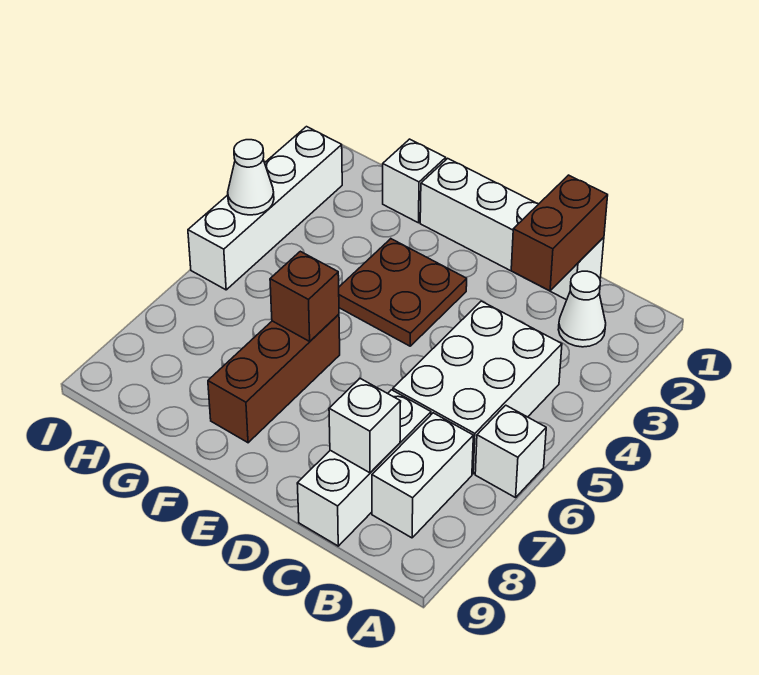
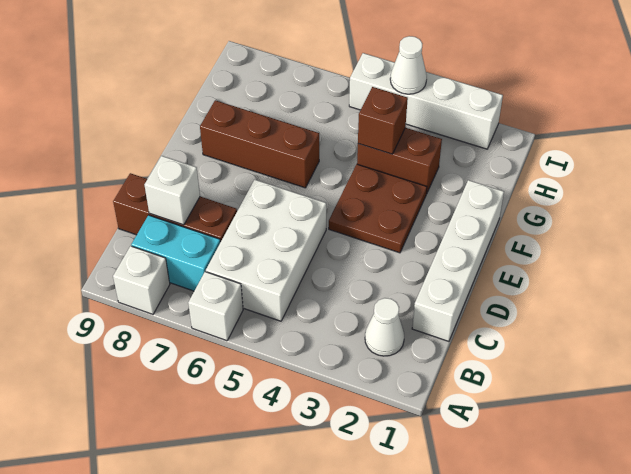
white brick B4:C6 level 1 -> white brick B5:D6 level 1
white brick B7:B8 level 1 -> cyan brick B7:B8 level 1
brown brick C1:C2 level 2 -> brown brick G3:G4 level 1
white brick C7:C9 level 1 -> brown brick C7:C9 level 1
brown brick F6 level 2 -> brown brick G4 level 2
white brick G1 level 1 -> white brick A8 level 1

